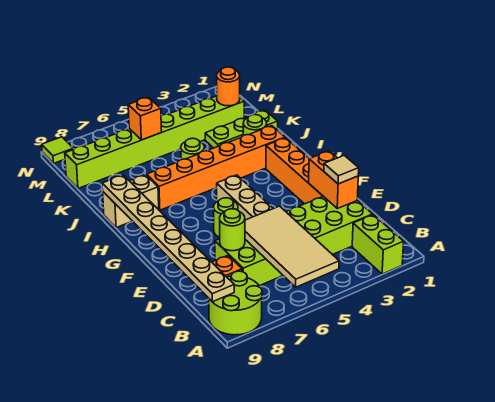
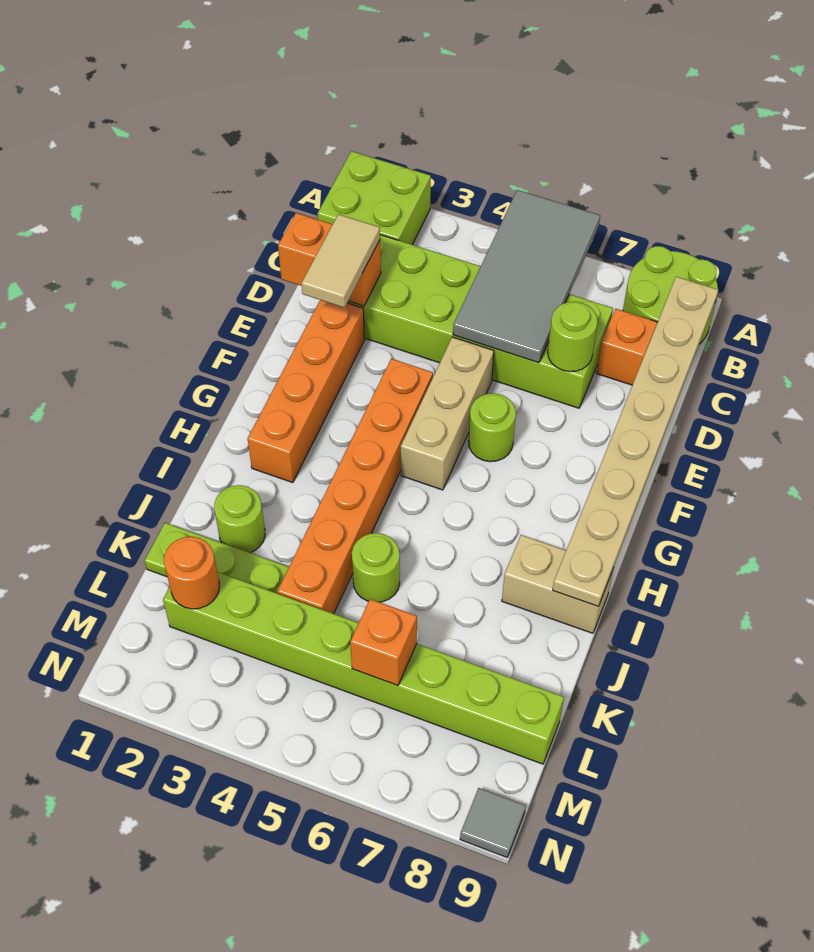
lime brick A2:B2 level 1 -> lime brick A1:B2 level 1
tan tile A5:D6 level 2 -> grey tile A5:D6 level 2
orange brick D2:E2 level 2 -> orange brick D1:D2 level 2
tan tile D2 level 3 -> tan tile D2:E2 level 3
orange brick I2:I7 level 1 -> orange brick F4:K4 level 1
lime tile N9 level 1 -> grey tile N9 level 1

